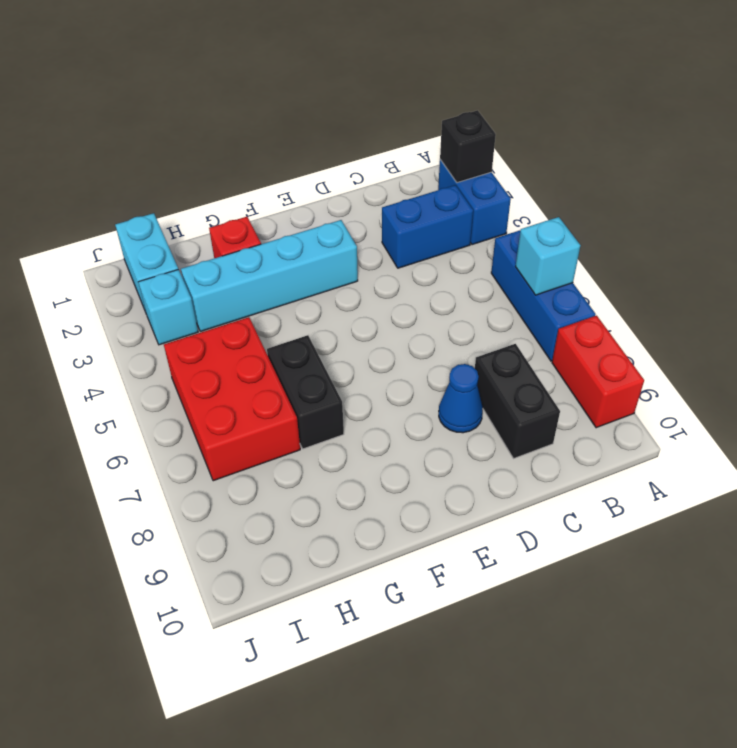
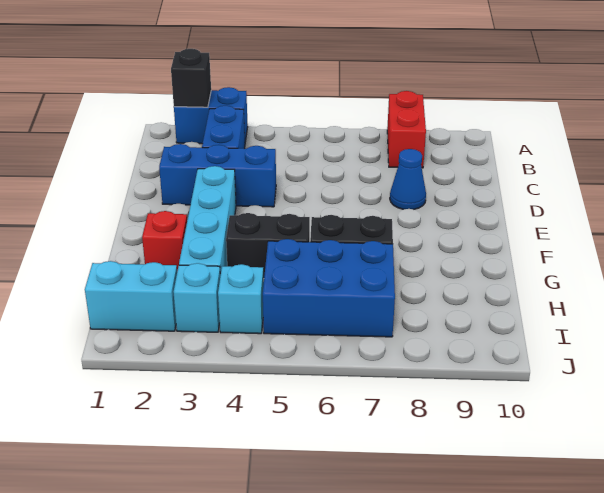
blue brick A5:A7 level 1 -> blue brick D2:D4 level 1
cyan brick A6 level 2 -> cyan brick I4 level 1
red brick A8:A9 level 1 -> red brick A8:B8 level 1
black brick C8:C9 level 1 -> black brick G4:G5 level 1
red brick H5:I7 level 1 -> blue brick H5:I7 level 1

